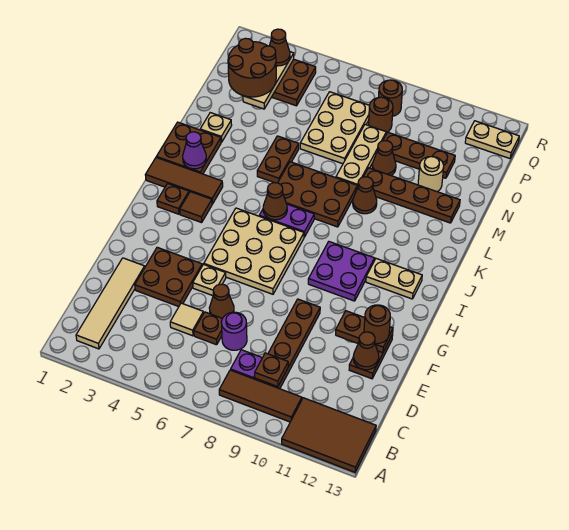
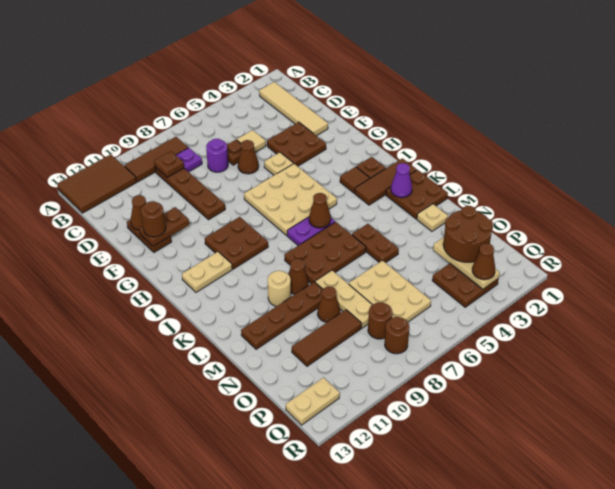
purple plate H9:I10 level 1 -> brown plate H9:I10 level 1
tan round brick N11 level 1 -> tan round brick L10 level 1
brown plate O9:O11 level 1 -> brown tile O9:O11 level 1

